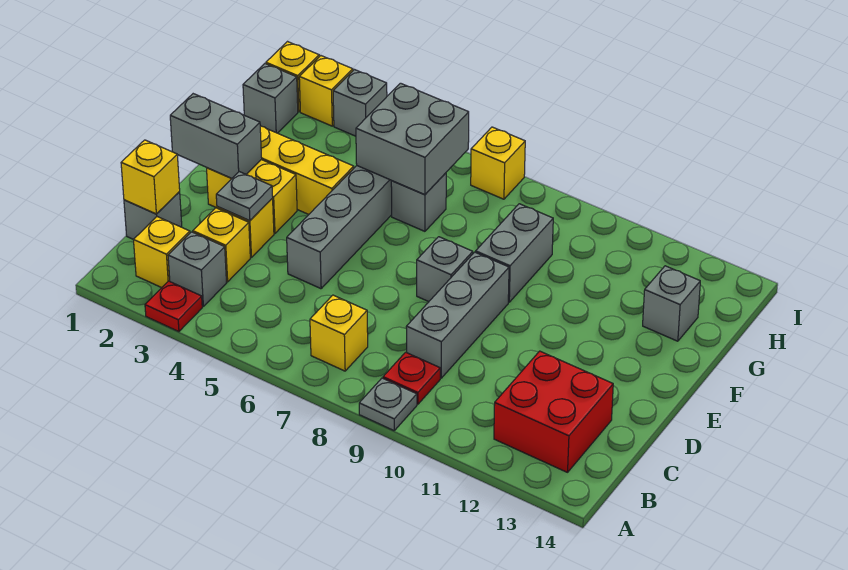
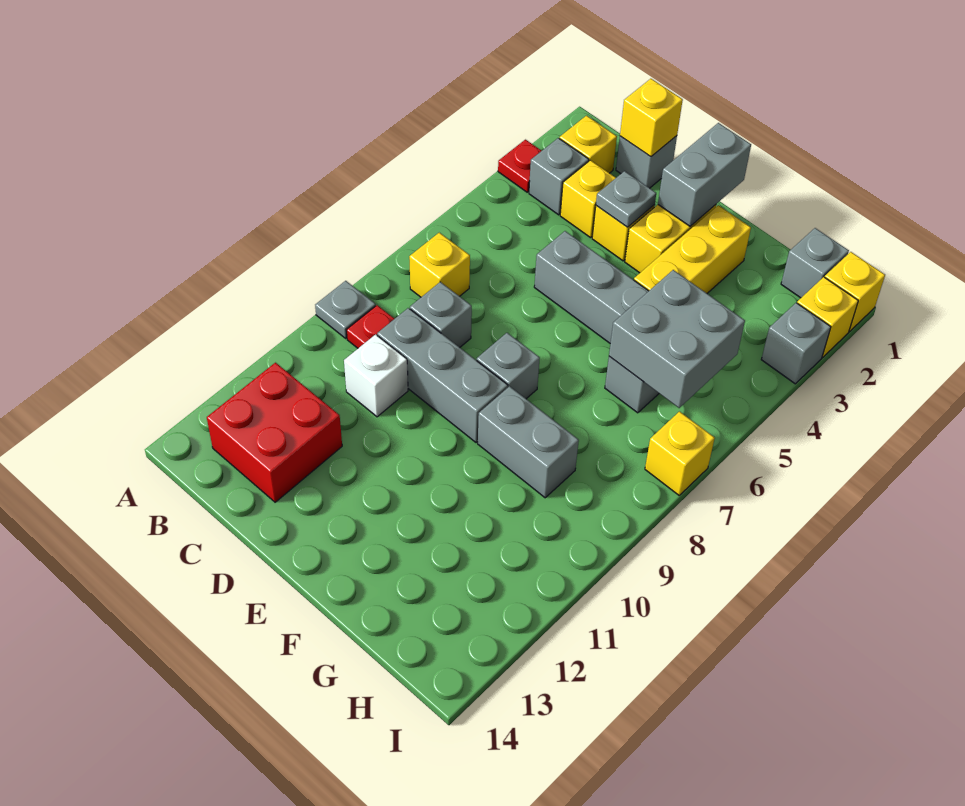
none -> white brick C10 level 1
grey brick G13 level 1 -> grey brick C8 level 1

